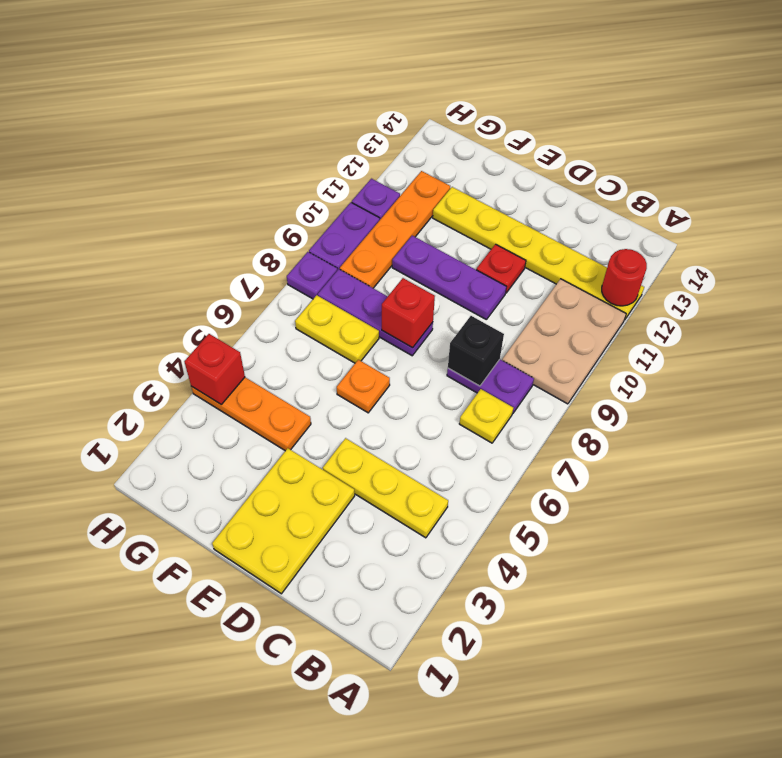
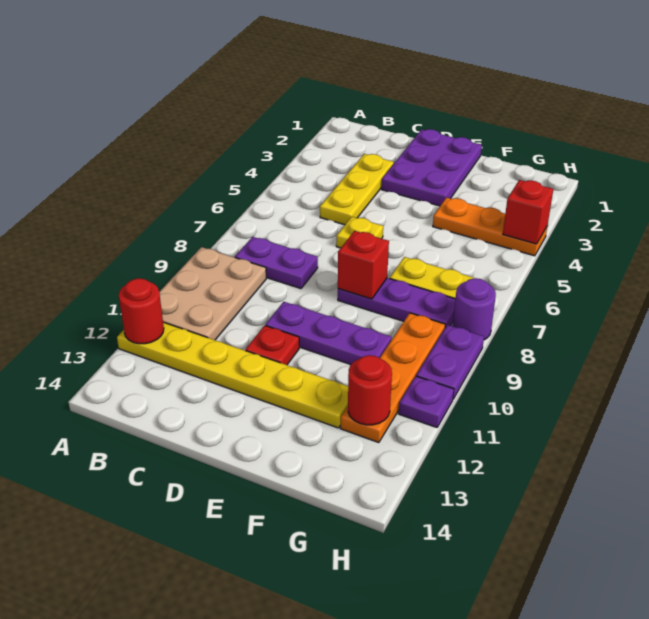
yellow plate B4:D4 level 1 -> yellow plate C3:C5 level 1
yellow plate B7 level 1 -> yellow plate D6 level 1
black brick C8 level 2 -> none
yellow plate D1:E3 level 1 -> purple plate D1:E3 level 1
orange plate E6 level 1 -> none
none -> red round brick G12 level 2
purple plate H8 level 1 -> purple round brick H8 level 1

